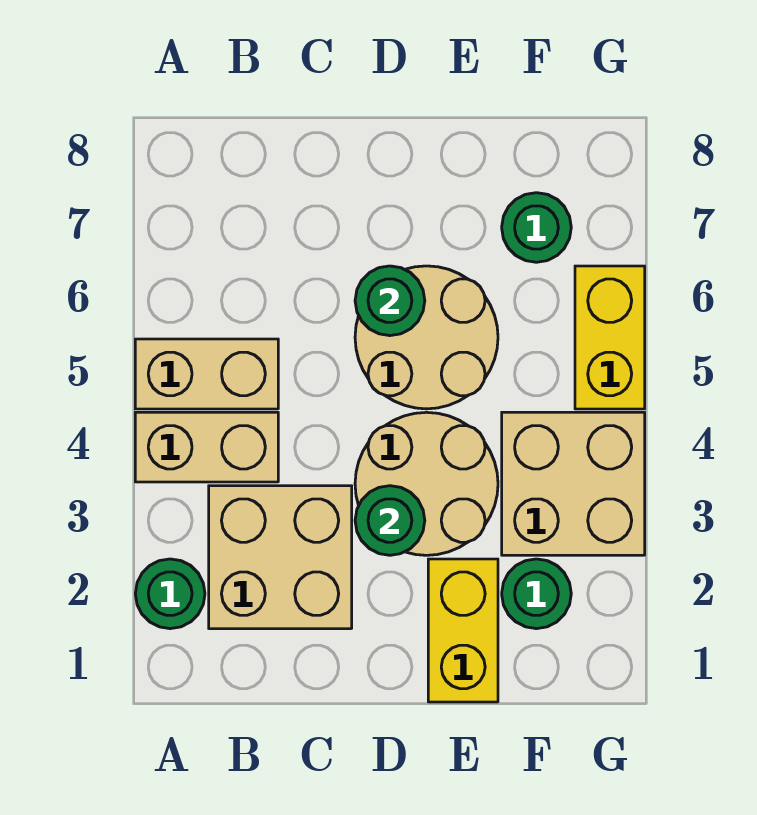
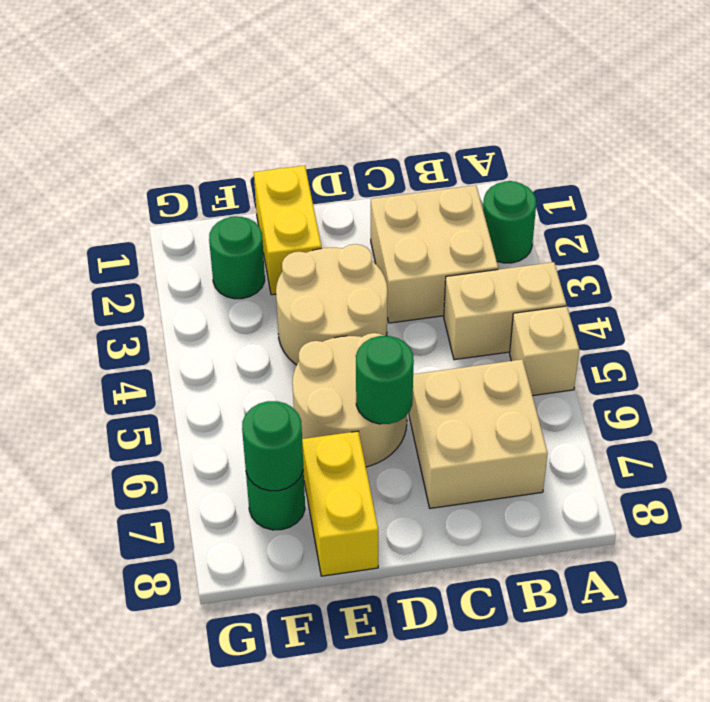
tan brick A5:B5 level 1 -> tan brick A5 level 1
green round brick D3 level 2 -> green round brick F7 level 2
tan brick F3:G4 level 1 -> tan brick B6:C7 level 1
yellow brick G5:G6 level 1 -> yellow brick E7:E8 level 1

